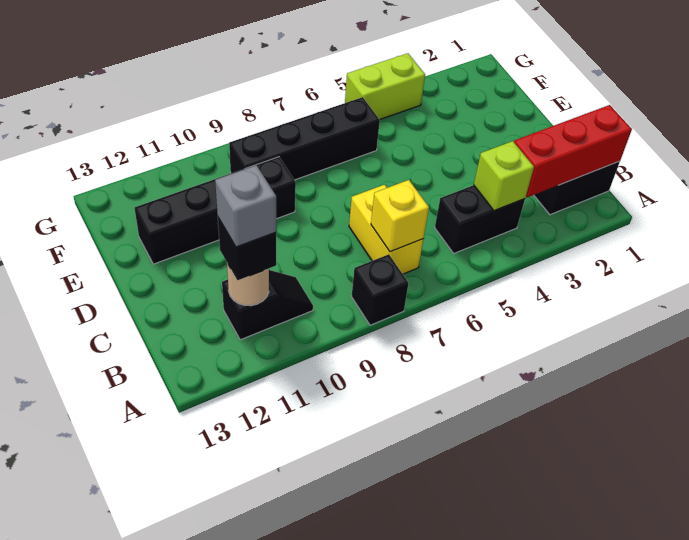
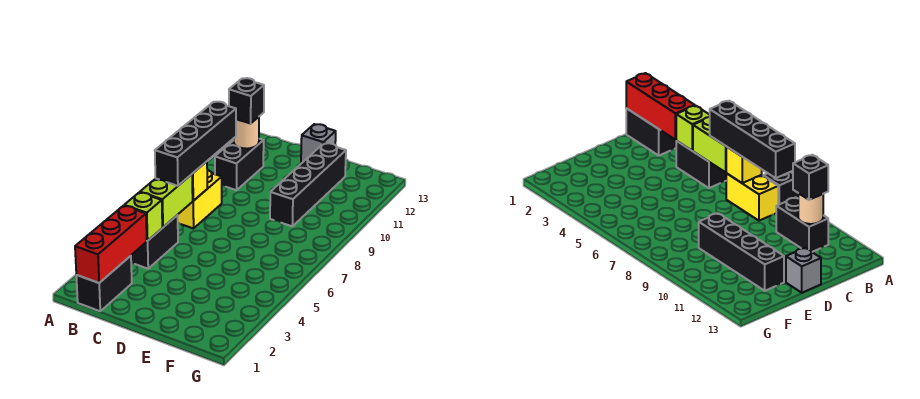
yellow brick B7:C7 level 1 -> yellow brick B7:B8 level 1
black slope B10:B11 level 1 top 11 -> black brick B10:B11 level 1
grey brick B11 level 4 -> grey brick D13 level 1
black brick F6:F9 level 1 -> black brick B6:B9 level 3
lime brick G4:G5 level 1 -> lime brick B5:B6 level 2

